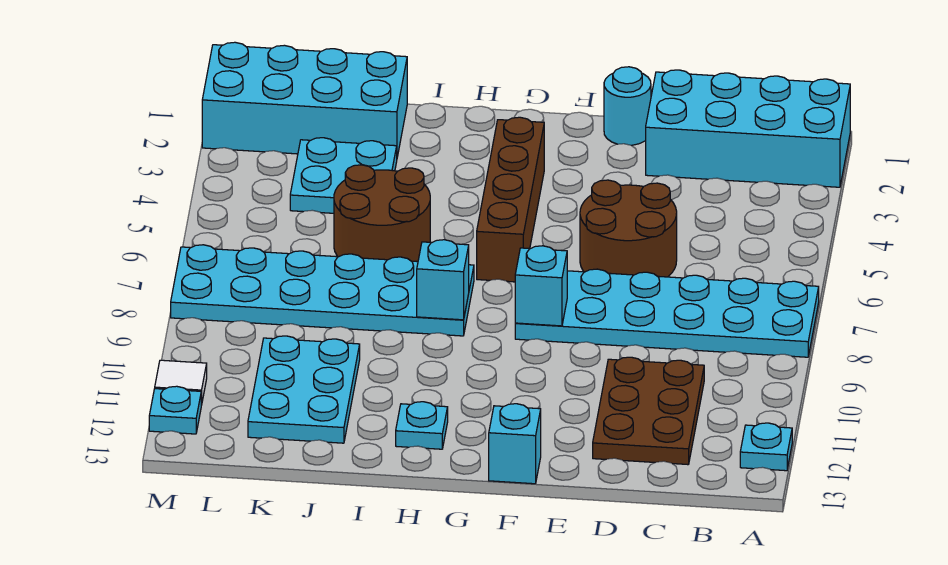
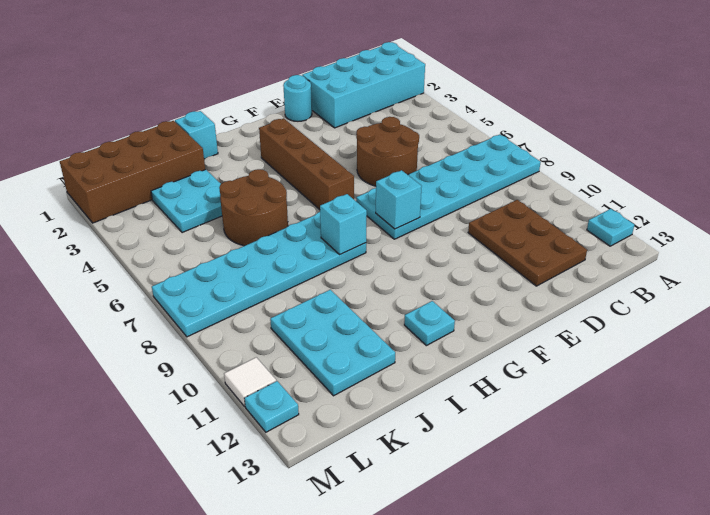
cyan brick F13 level 1 -> cyan brick I1 level 1
cyan brick J1:M2 level 1 -> brown brick J1:M2 level 1

